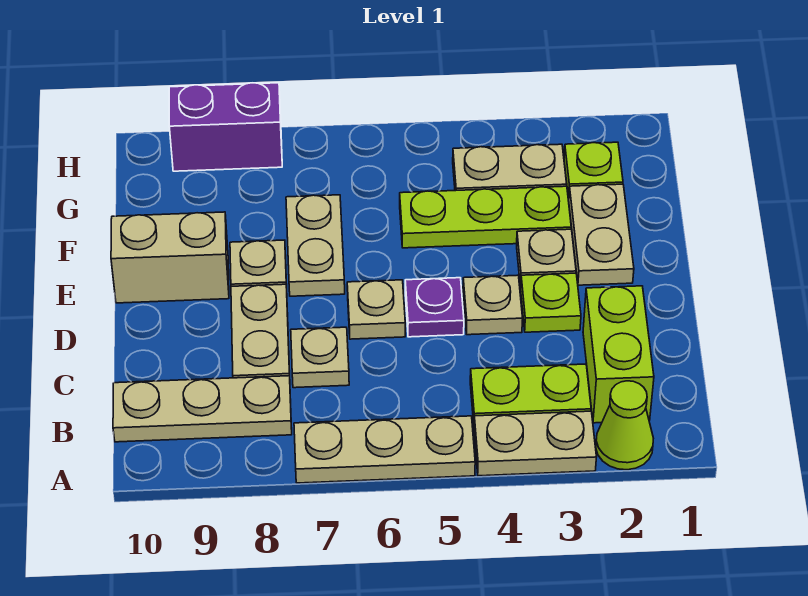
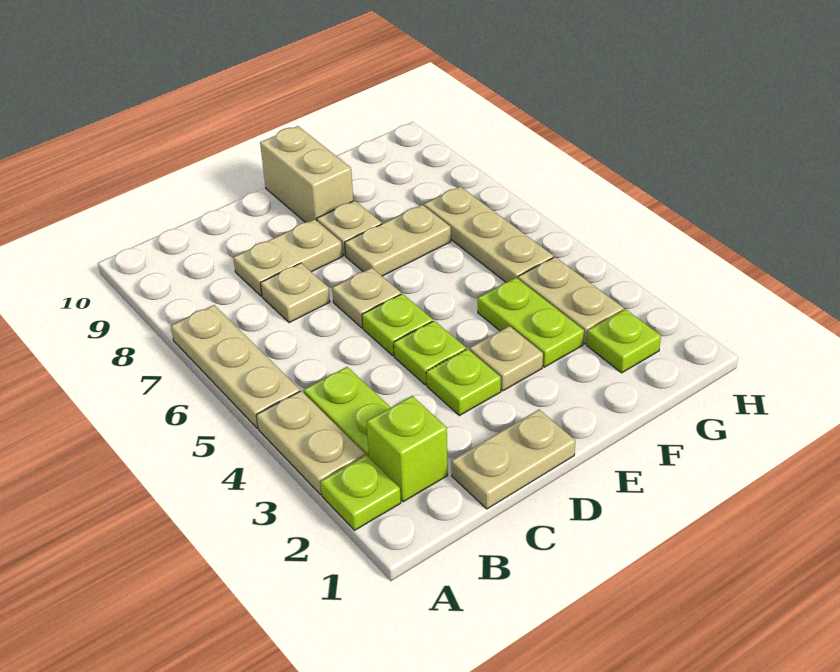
lime cone A2 level 1 -> lime plate A2 level 1
lime brick B2:C2 level 1 -> lime brick B2 level 1
tan plate B8:B10 level 1 -> tan plate G5:G7 level 1
tan plate D4 level 1 -> lime plate D4 level 1
purple plate D5 level 1 -> lime plate D5 level 1
tan plate E2:F2 level 1 -> tan plate C1:D1 level 1
lime plate F3:F5 level 1 -> lime plate F3:F4 level 1
purple brick H8:H9 level 1 -> none

